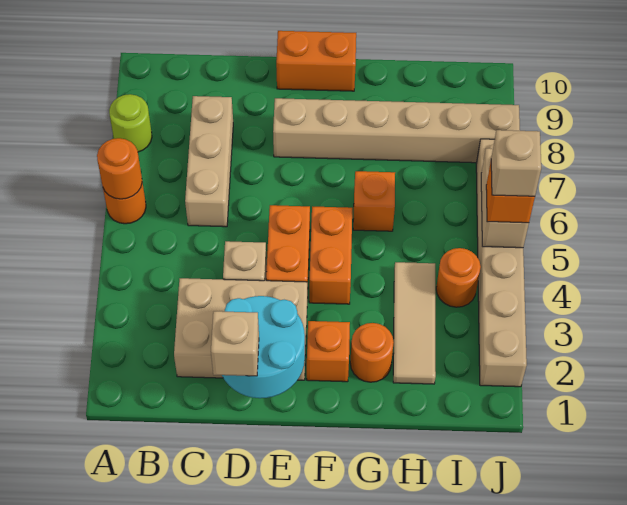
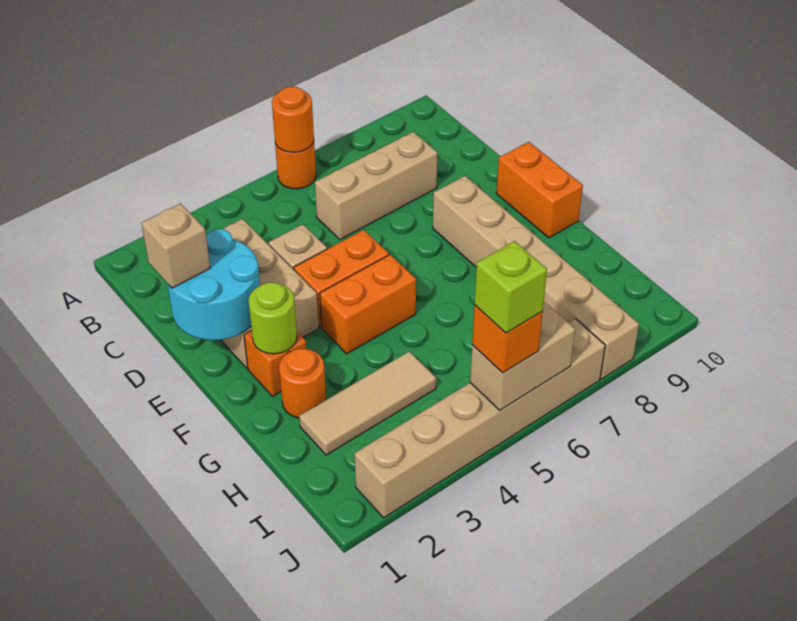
lime round brick A8 level 1 -> lime round brick F2 level 2
orange brick G6 level 1 -> none
orange round brick I4 level 1 -> none
tan brick J5 level 4 -> lime brick J5 level 4

